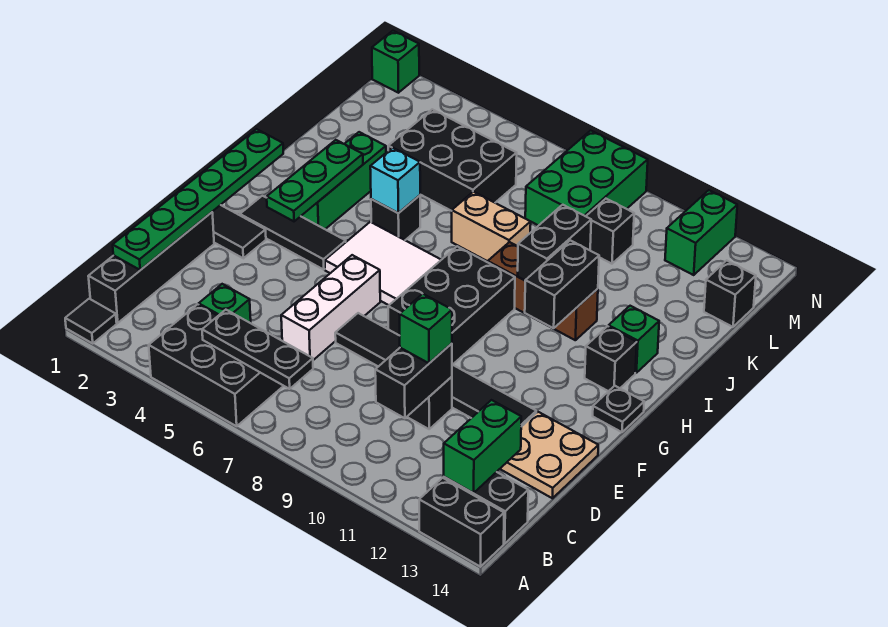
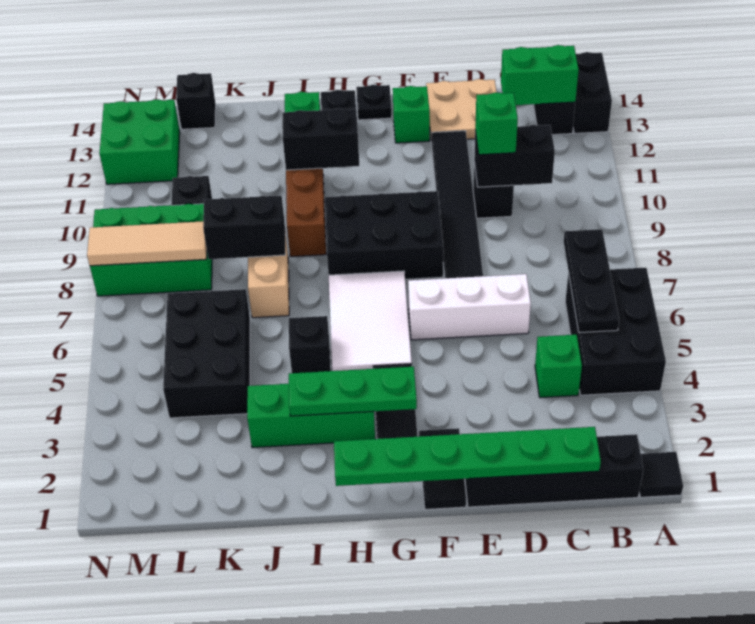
cyan brick I5 level 2 -> none
black brick I10:J10 level 2 -> black brick J8:K8 level 2
none -> tan tile L8:N8 level 2
green brick M12:N12 level 1 -> green brick M12:N13 level 1
green brick N1 level 1 -> green brick F13 level 1

